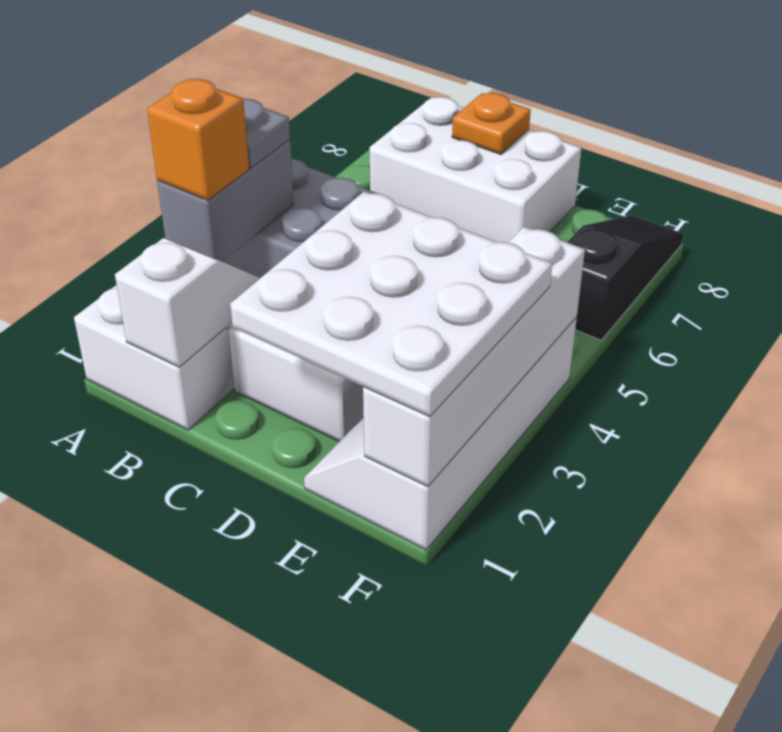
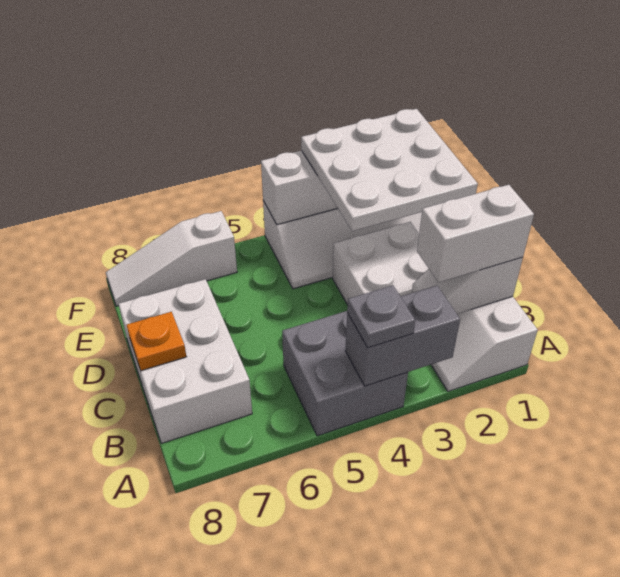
orange brick A3 level 3 -> none
none -> white brick B1:B2 level 3
black slope F6:F8 level 1 top 6 -> white slope F6:F8 level 1 top 6

